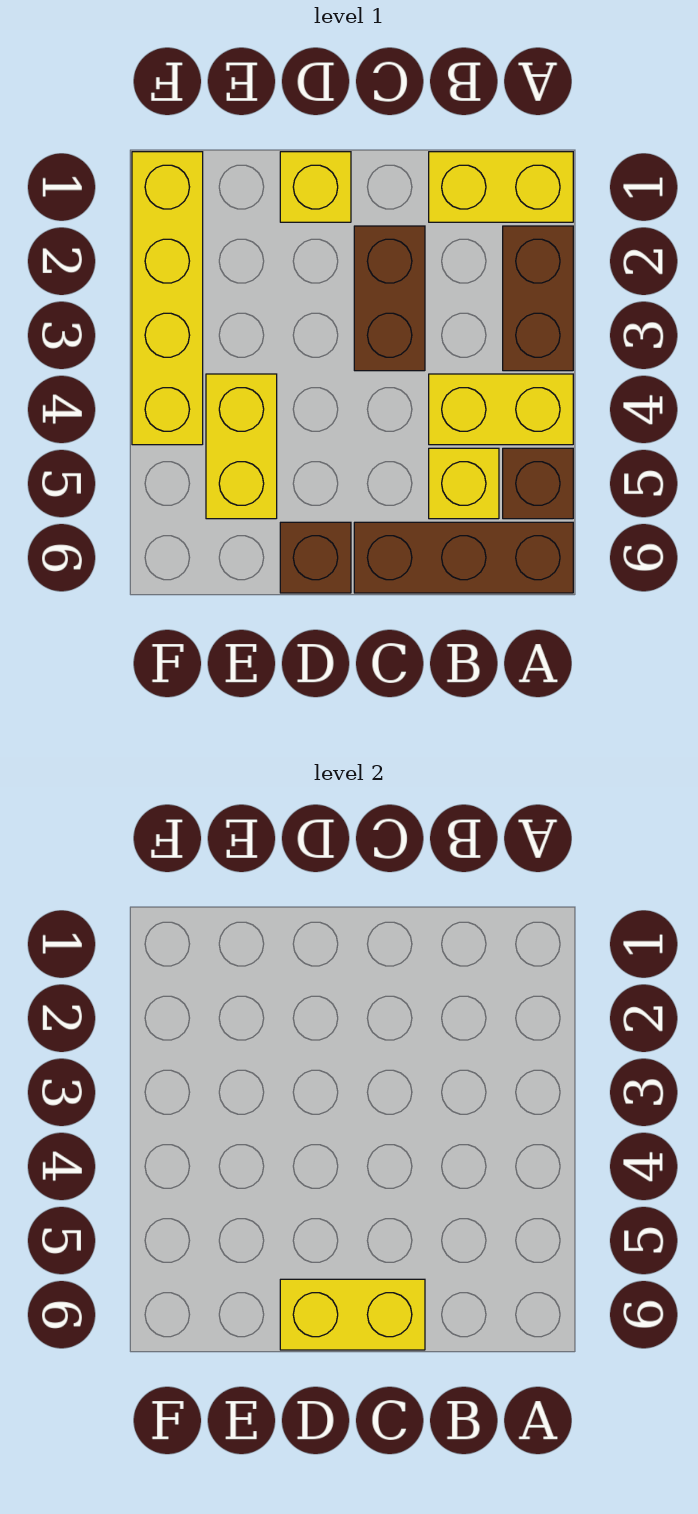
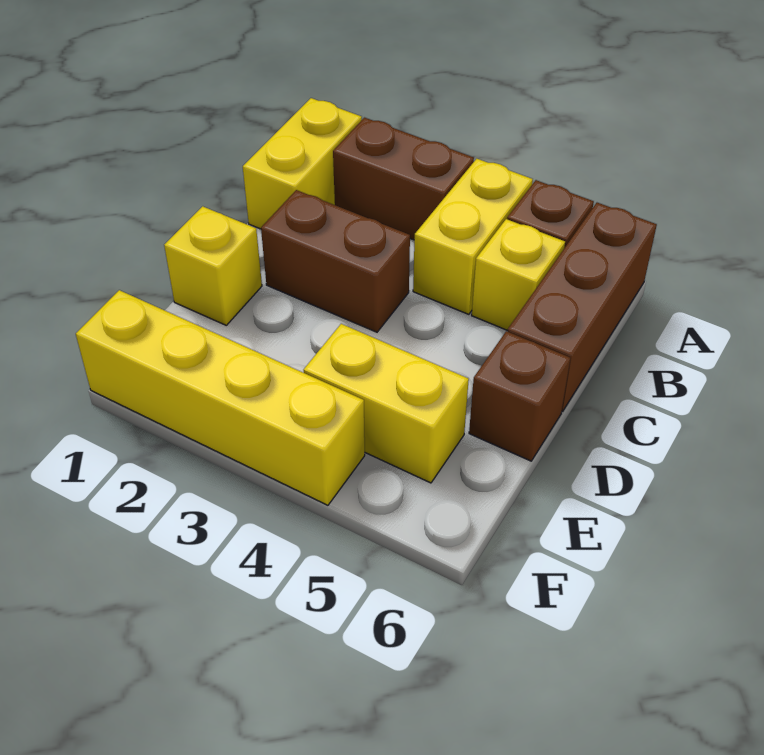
yellow brick C6:D6 level 2 -> none

